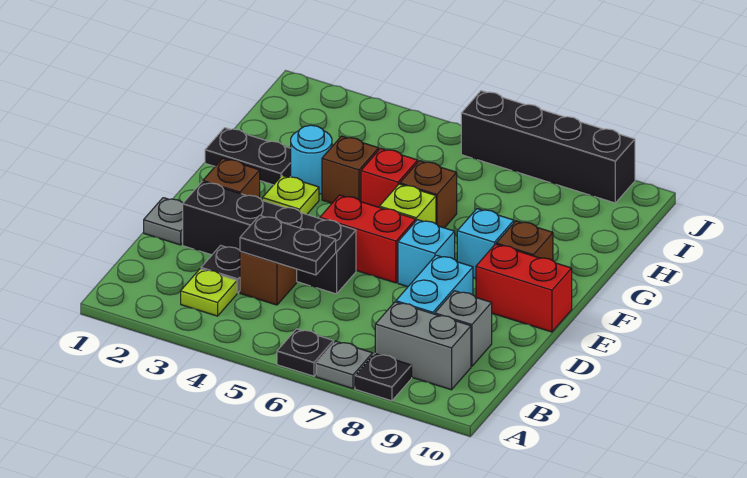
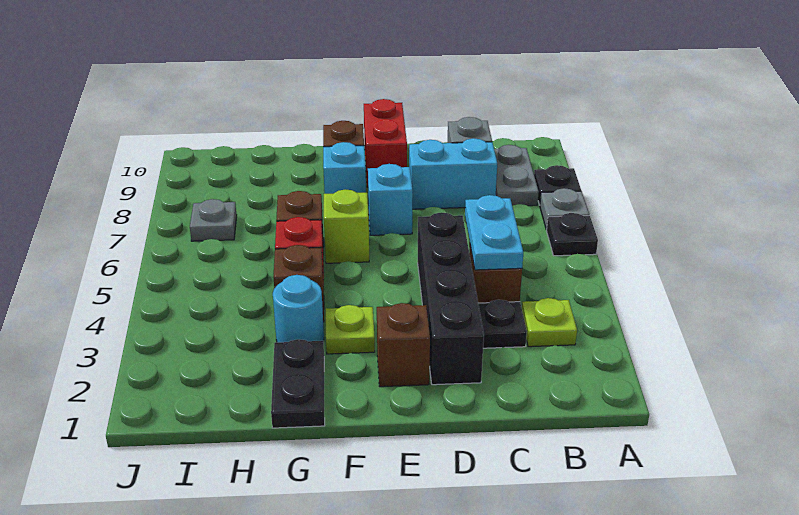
grey brick B8:B9 level 1 -> grey plate B8:B9 level 1
black plate C4:C5 level 2 -> cyan plate C4:C5 level 2
grey plate D1 level 1 -> grey plate I7 level 1
red brick E5:E6 level 1 -> none
black brick J6:J9 level 1 -> none

